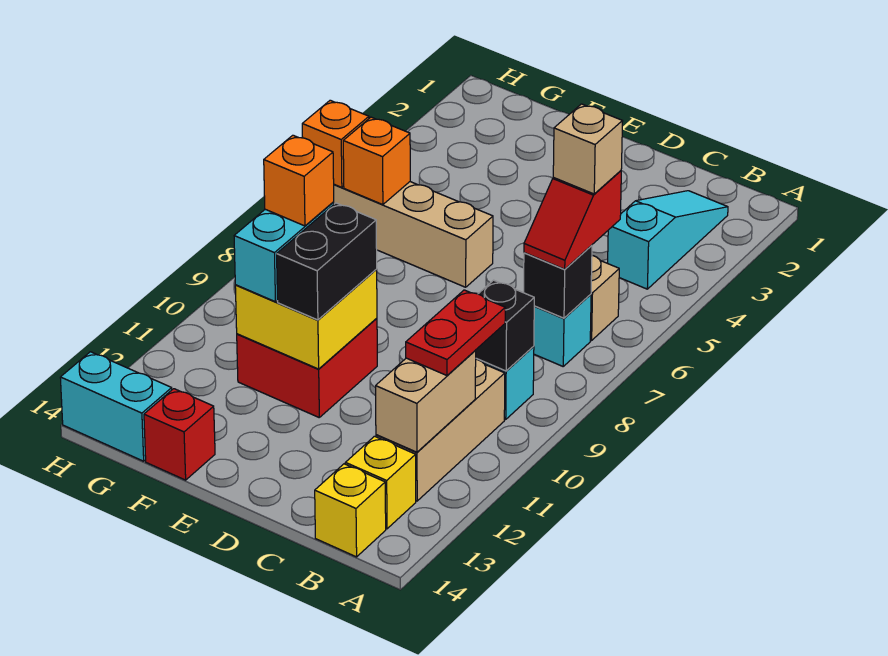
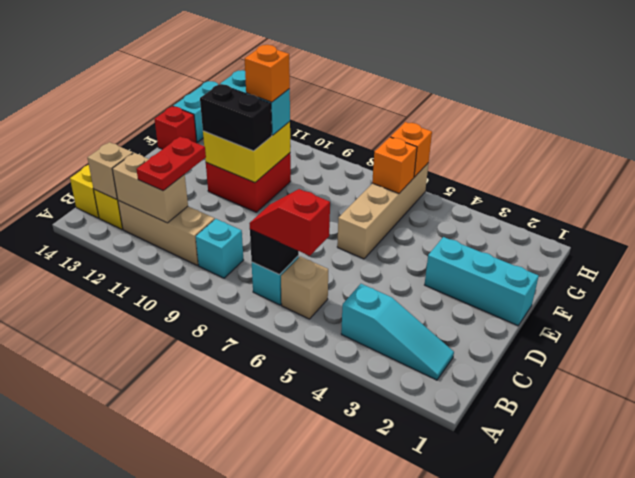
tan brick B6 level 4 -> tan brick B13 level 2
black brick B9 level 2 -> none
red plate B10:B11 level 3 -> red plate B11:C11 level 3
none -> cyan brick E1:E3 level 1

